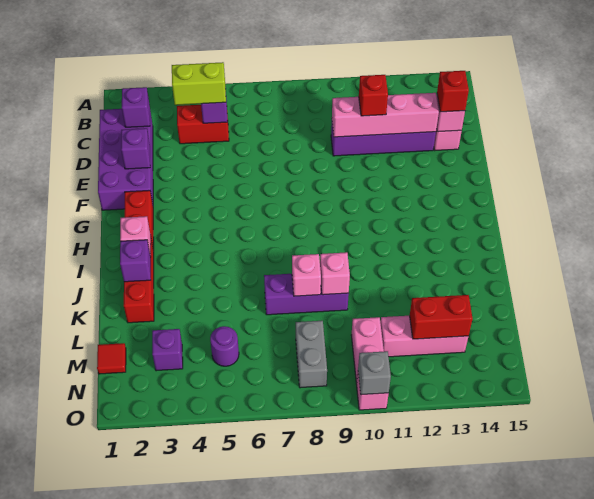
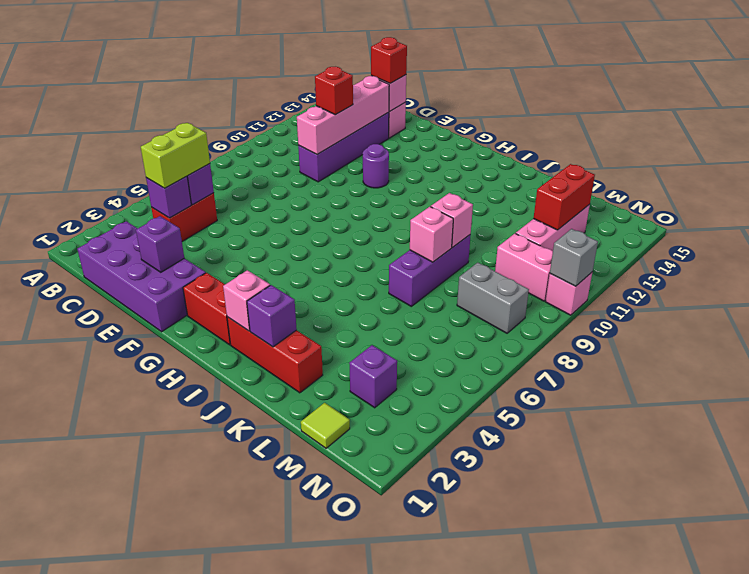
purple brick C2 level 2 -> purple brick C4 level 2
red tile M1 level 1 -> lime tile M1 level 1
purple round brick M5 level 1 -> purple round brick F11 level 1

